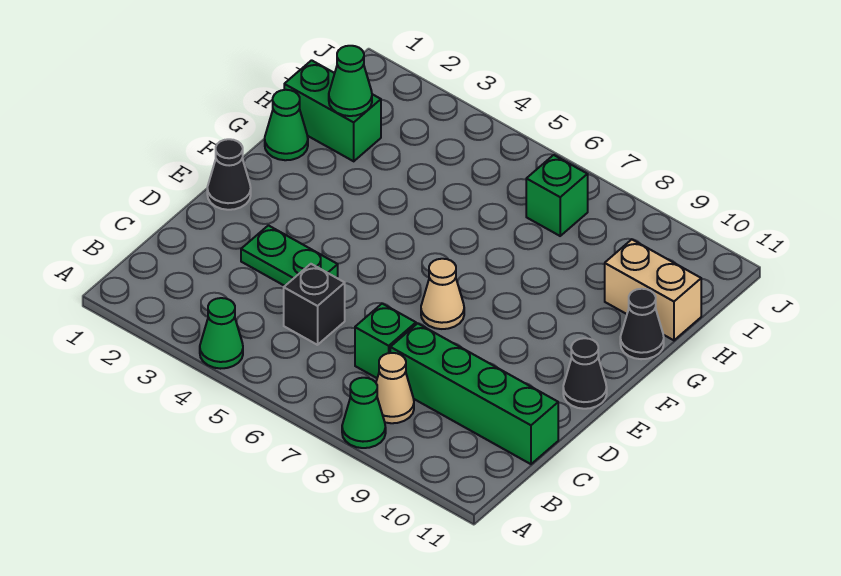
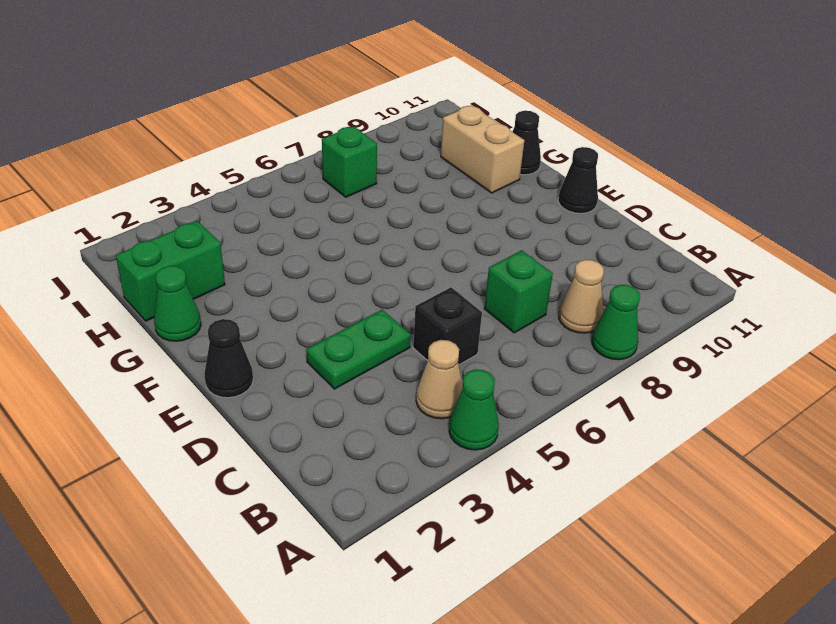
green brick C8:C11 level 1 -> none
tan cone E7 level 1 -> tan cone B4 level 1
green cone H2 level 2 -> none
tan brick H10:H11 level 1 -> tan brick G10:H10 level 1

